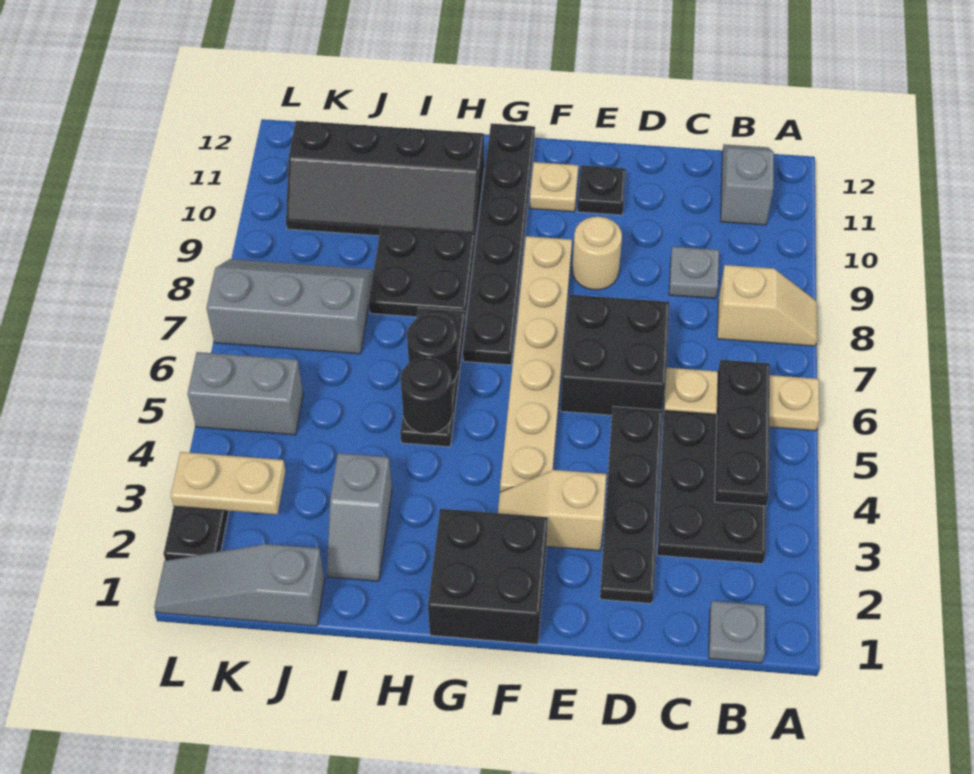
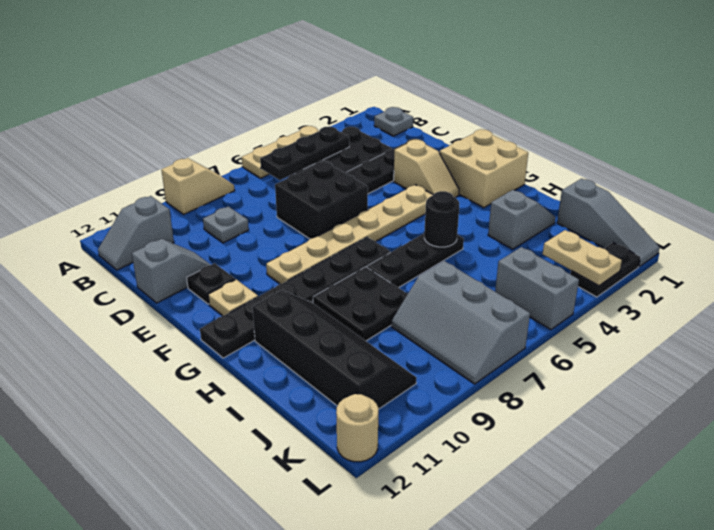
tan plate A6:C6 level 1 -> tan plate A4:A6 level 1
tan slope A8:B8 level 1 top B -> tan slope A8:A9 level 1 top 9
none -> grey slope D11:D12 level 1 top 12
tan round brick E9 level 1 -> tan round brick L12 level 1
black brick F1:G2 level 1 -> tan brick F1:G2 level 1
black round brick H6 level 2 -> none

